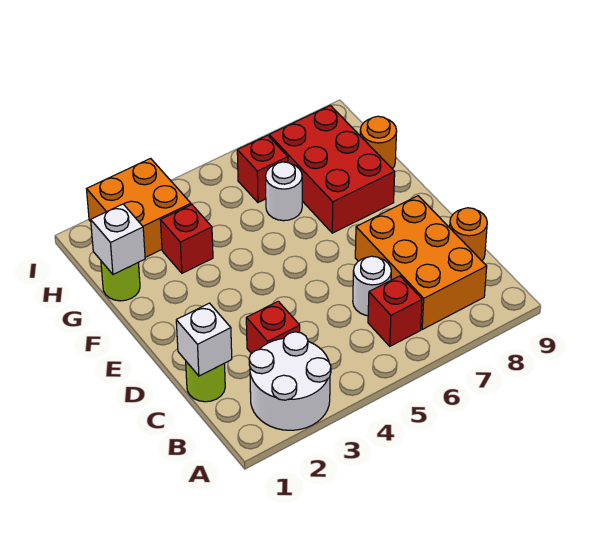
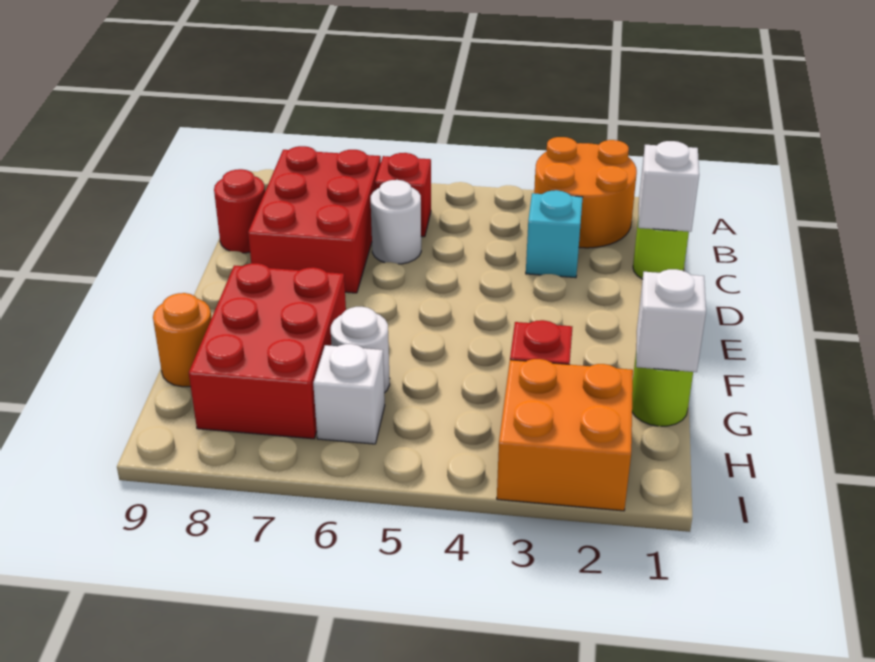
white round brick A2:B3 level 1 -> orange round brick A2:B3 level 1
orange brick B7:D8 level 1 -> red brick B7:D8 level 1
red brick C3 level 1 -> cyan brick C3 level 1
orange round brick C9 level 1 -> red round brick C9 level 1
red brick H6 level 1 -> white brick H6 level 1

